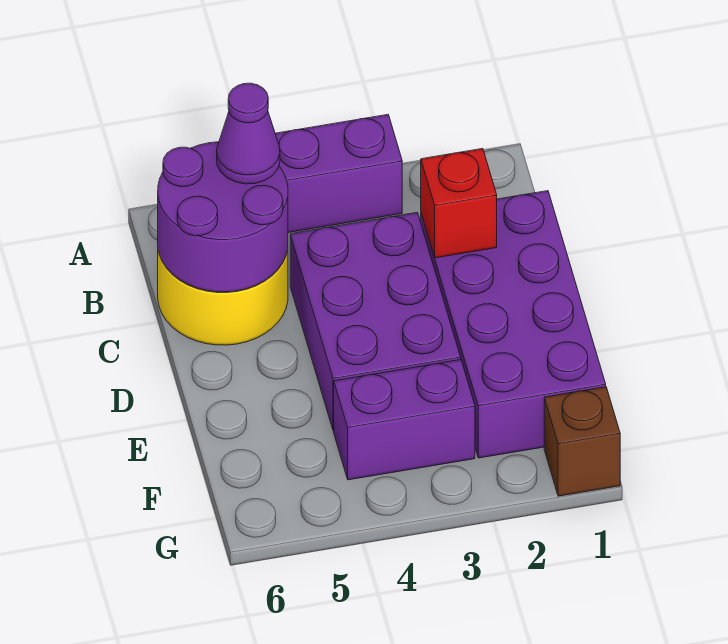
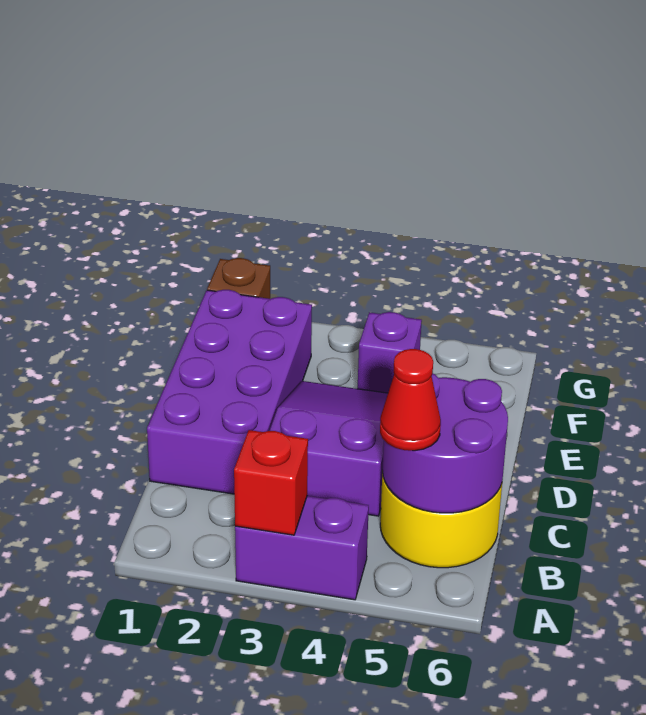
purple cone B5 level 3 -> red cone B5 level 3
red brick C2 level 2 -> red brick A3 level 2
purple brick C3:E4 level 1 -> purple slope C3:E4 level 1 top C
purple brick F3:F4 level 1 -> purple brick F4 level 1

